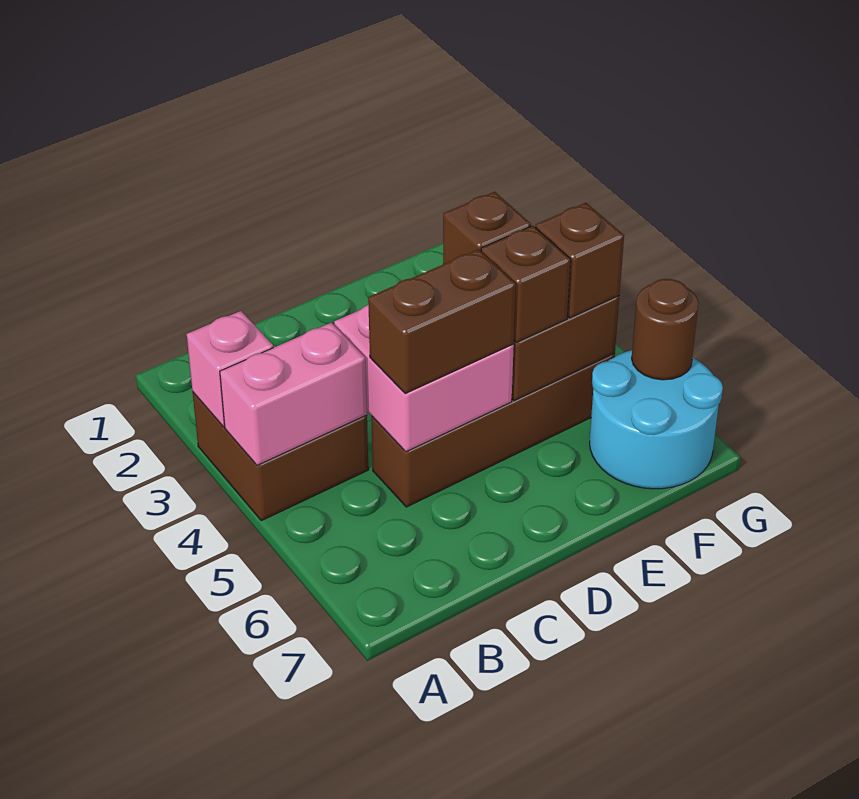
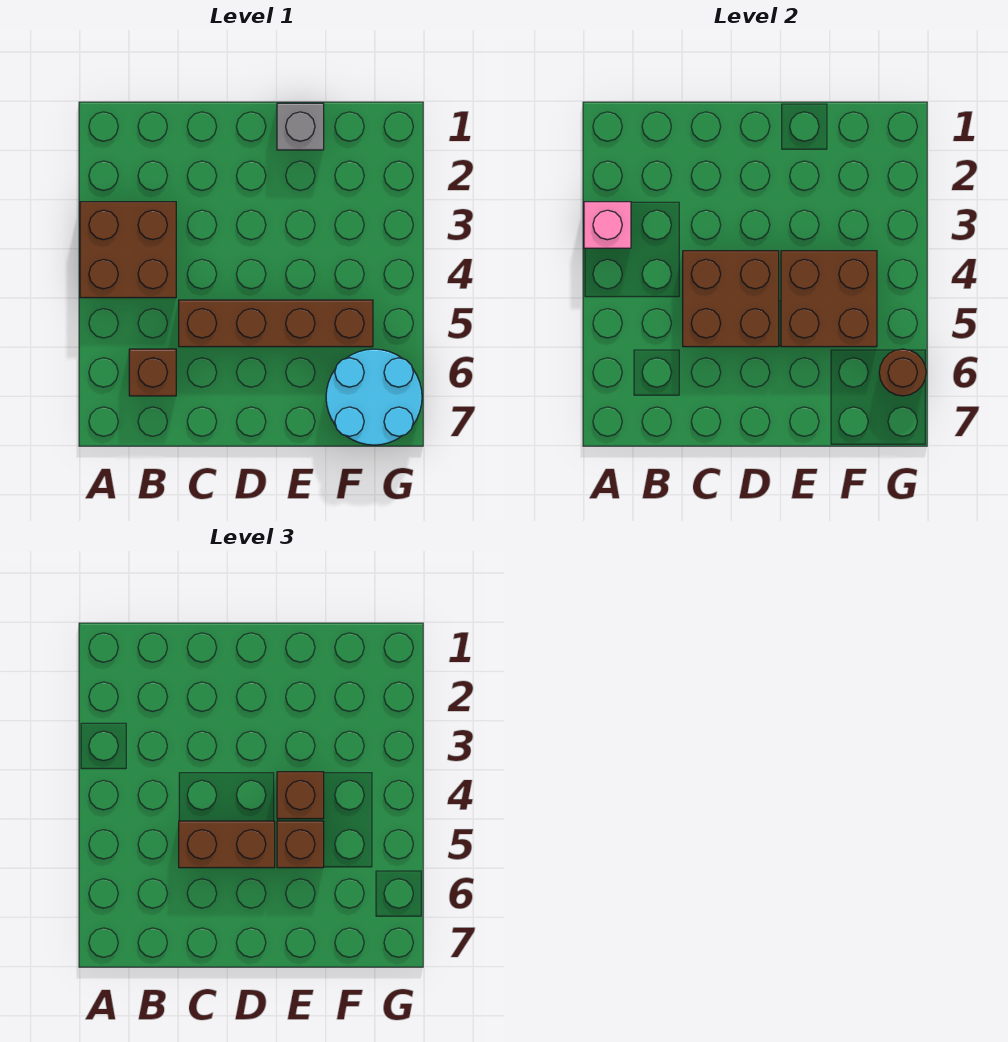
pink brick A4:B4 level 2 -> none
pink brick C4:D5 level 2 -> brown brick C4:D5 level 2
none -> grey brick E1 level 1
brown brick F5 level 3 -> brown brick B6 level 1

